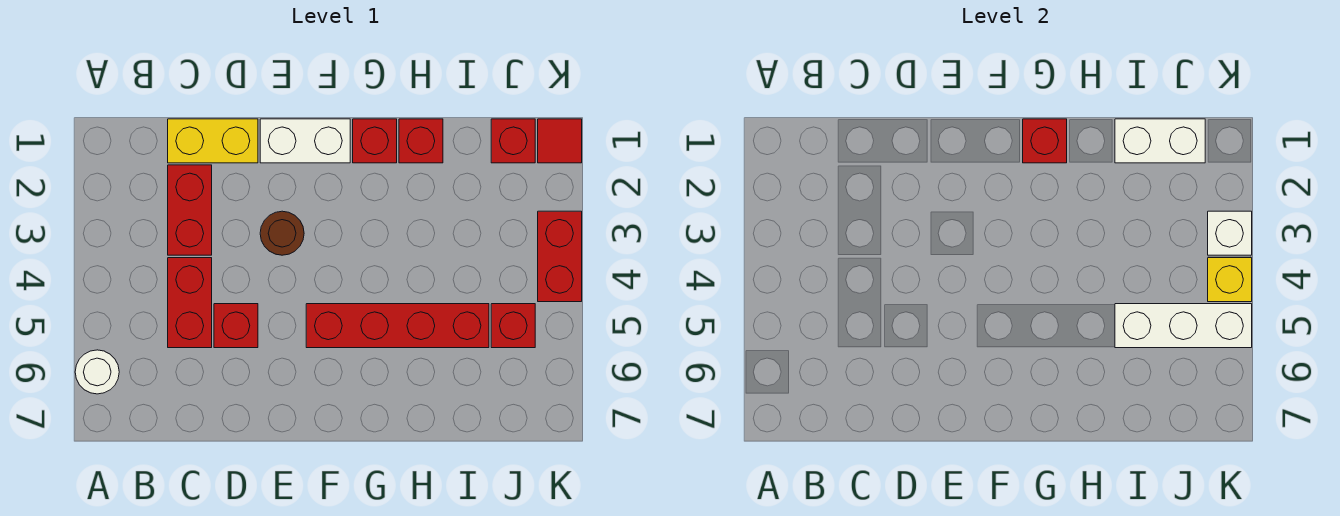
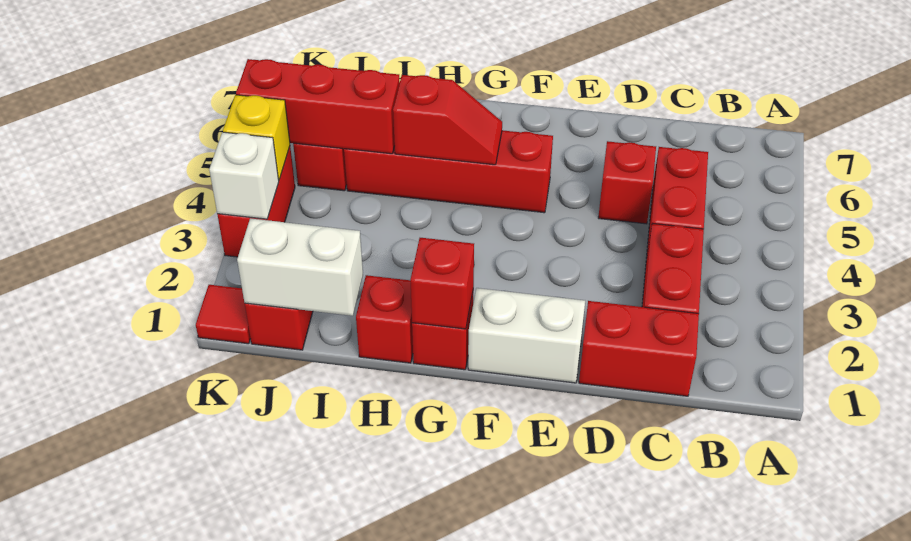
white round brick A6 level 1 -> none
yellow brick C1:D1 level 1 -> red brick C1:D1 level 1
brown round brick E3 level 1 -> none
none -> red slope G5:H5 level 2 top H
white brick I5:K5 level 2 -> red brick I5:K5 level 2

